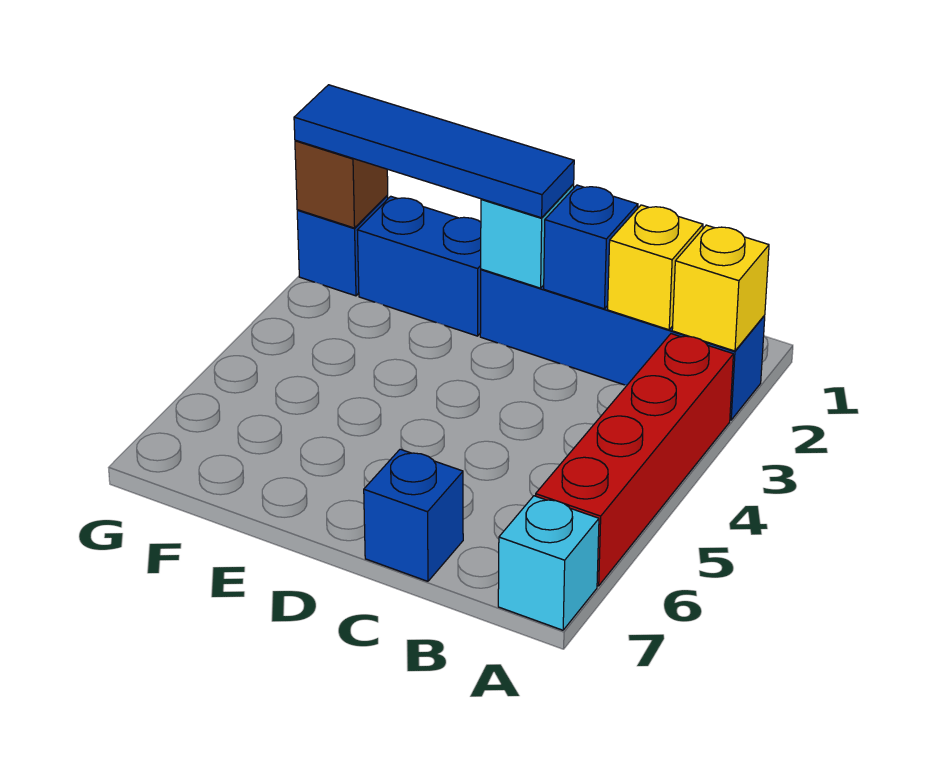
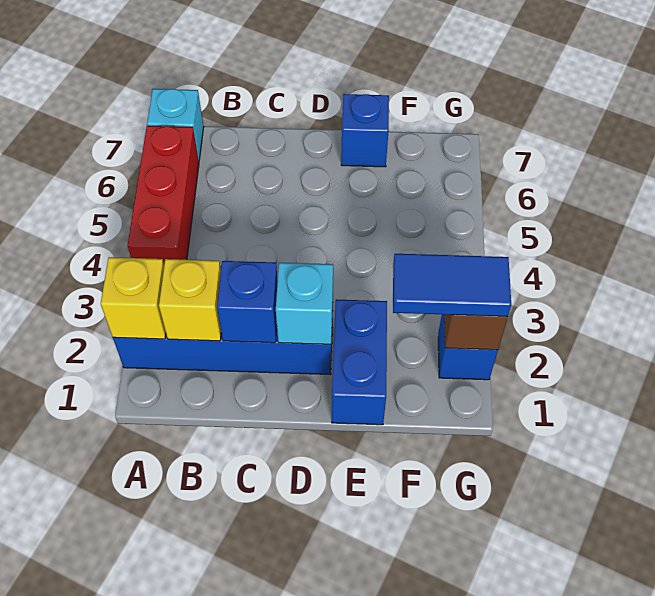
red brick A3:A6 level 1 -> red brick A4:A6 level 1
blue brick C7 level 1 -> blue brick E7 level 1
blue tile D2:G2 level 3 -> blue tile F2:G2 level 3
blue brick E2:F2 level 1 -> blue brick E1:E2 level 1

